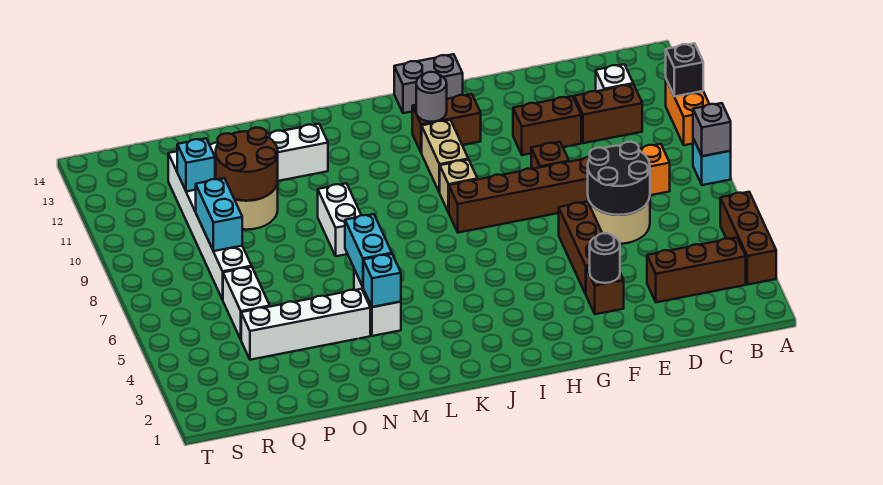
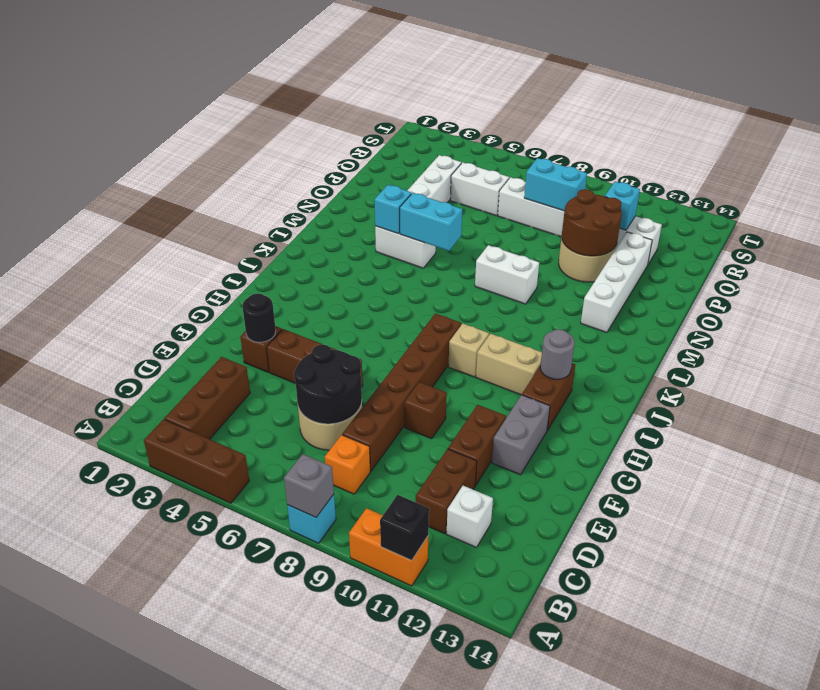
grey brick H14:I14 level 1 -> grey brick F12:G12 level 1

